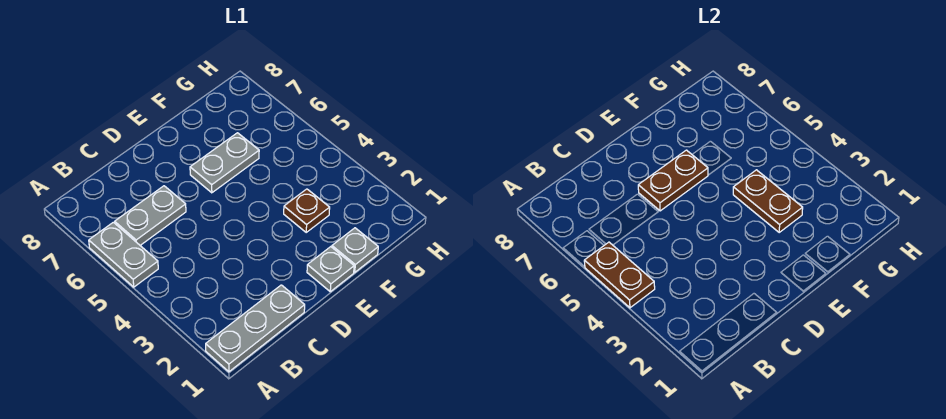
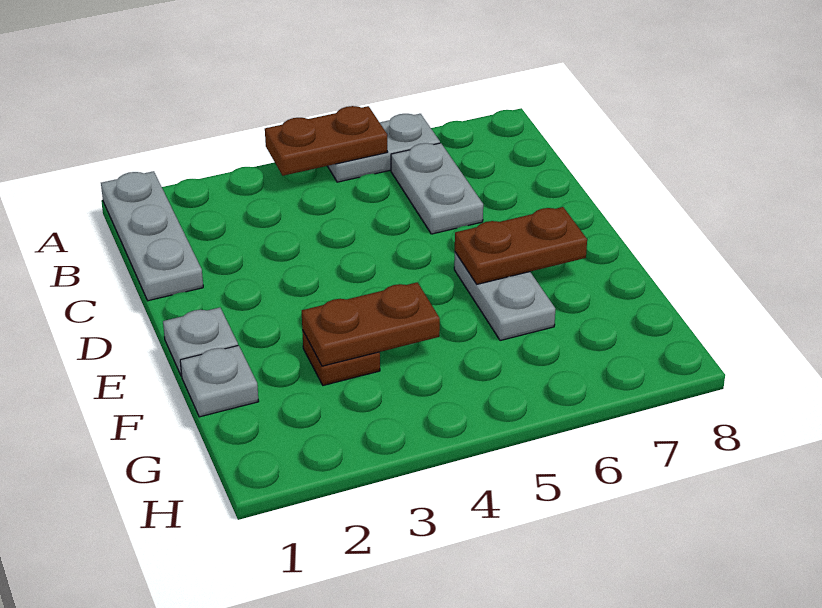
brown plate D6:E6 level 2 -> brown plate E6:E7 level 2

